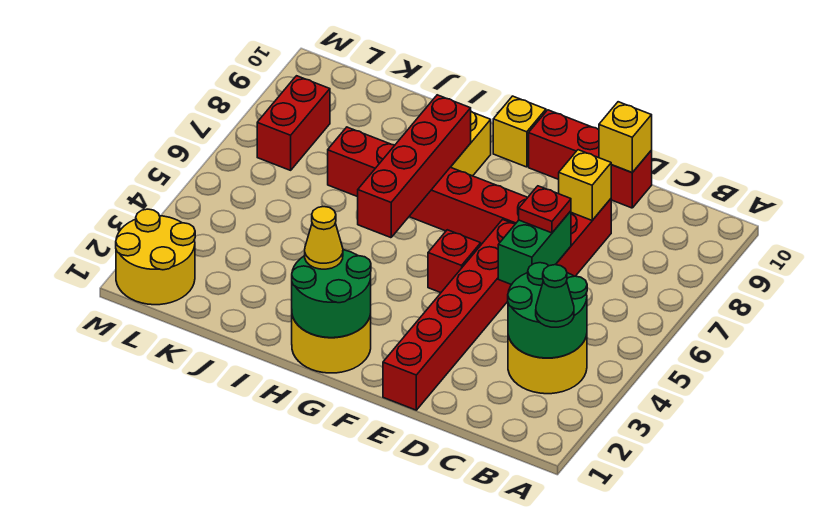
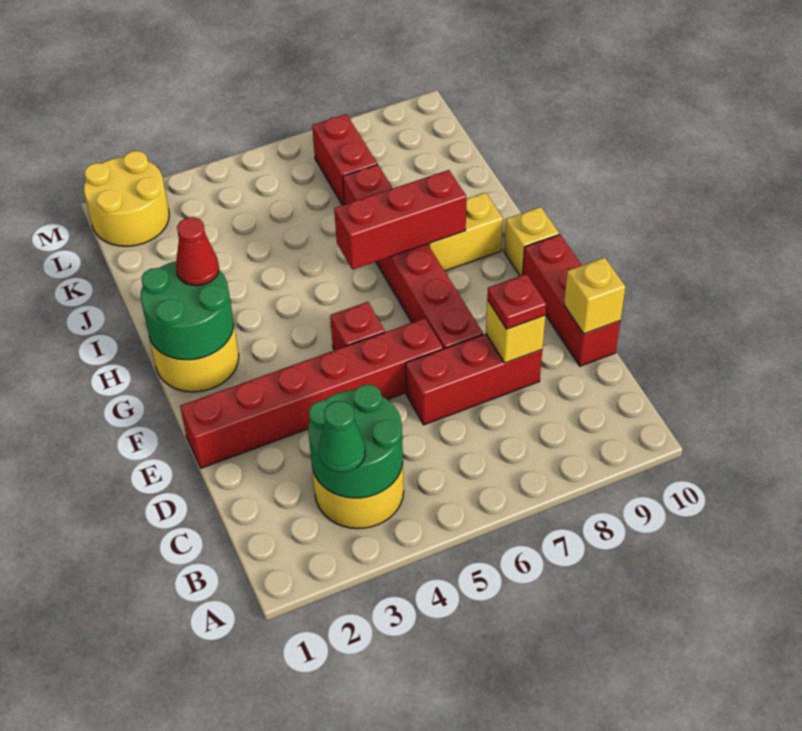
green brick D5:D6 level 2 -> none
red plate D6 level 3 -> red plate D8 level 3
yellow cone H2 level 3 -> red cone H2 level 3
red brick H5:H8 level 2 -> red brick H6:H8 level 2
red brick L7:L8 level 1 -> red brick K7:L7 level 1

